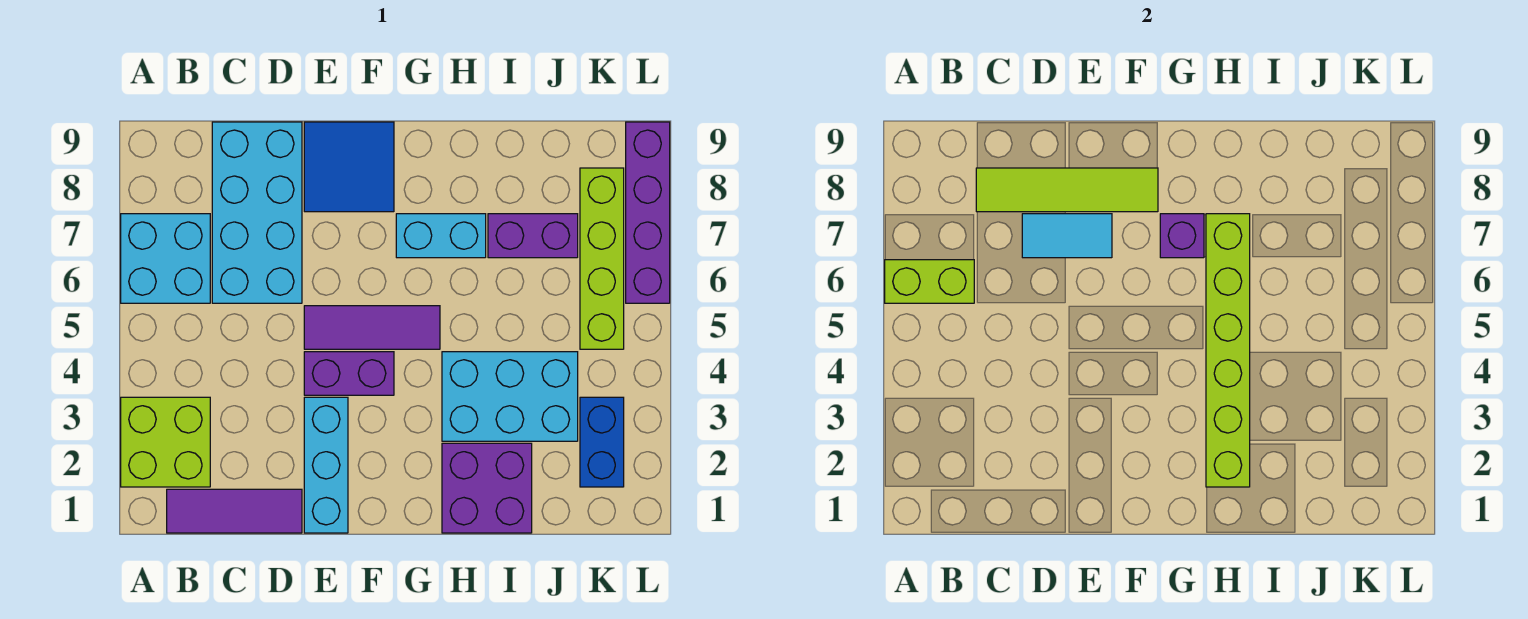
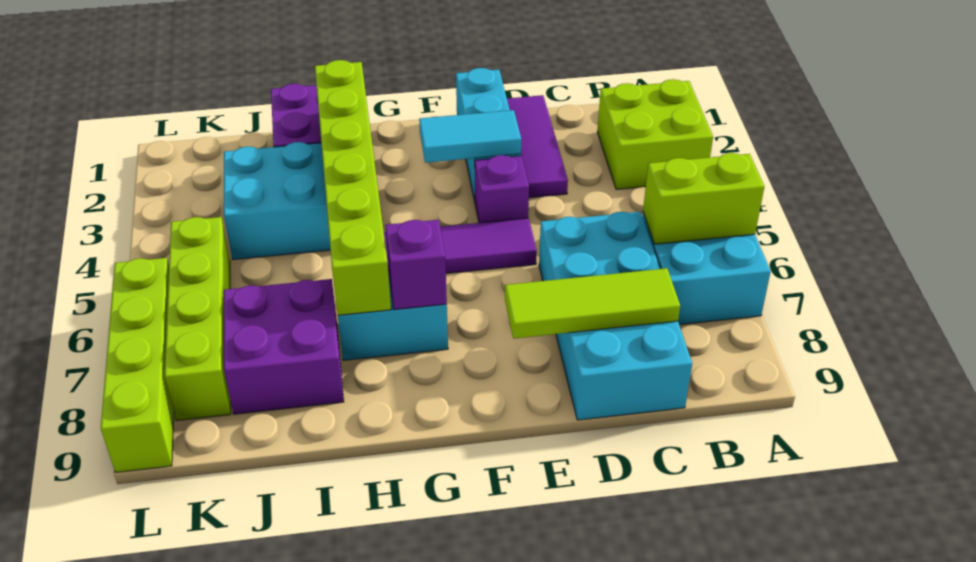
purple tile B1:D1 level 1 -> purple tile D1:D3 level 1
lime tile C8:F8 level 2 -> lime tile C8:E8 level 2
cyan tile D7:E7 level 2 -> cyan tile E3:F3 level 2
purple brick E4:F4 level 1 -> purple brick E4 level 1
blue tile E8:F9 level 1 -> none
purple brick I7:J7 level 1 -> purple brick I7:J8 level 1
blue brick K2:K3 level 1 -> none
purple brick L6:L9 level 1 -> lime brick L6:L9 level 1

